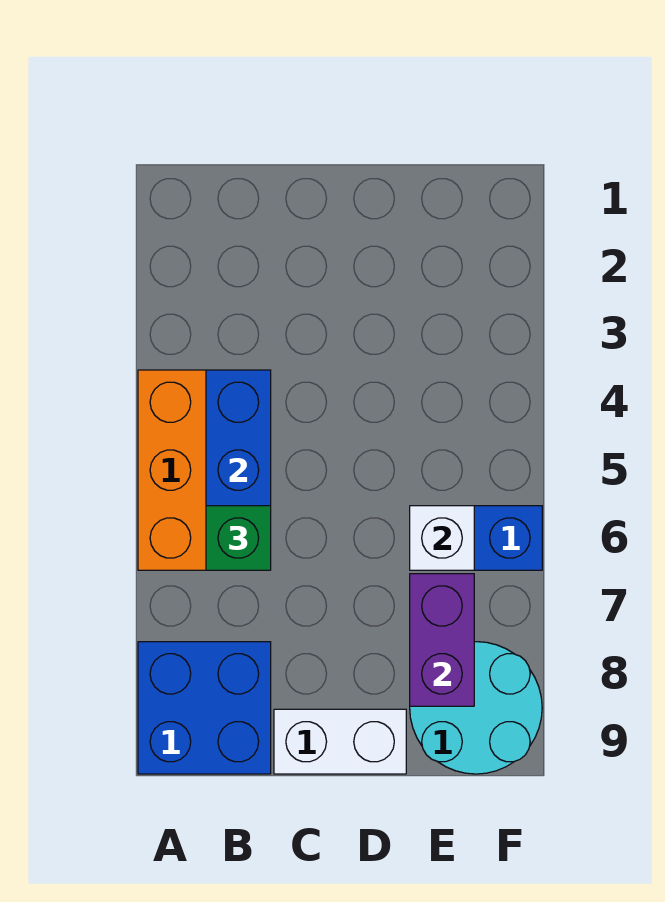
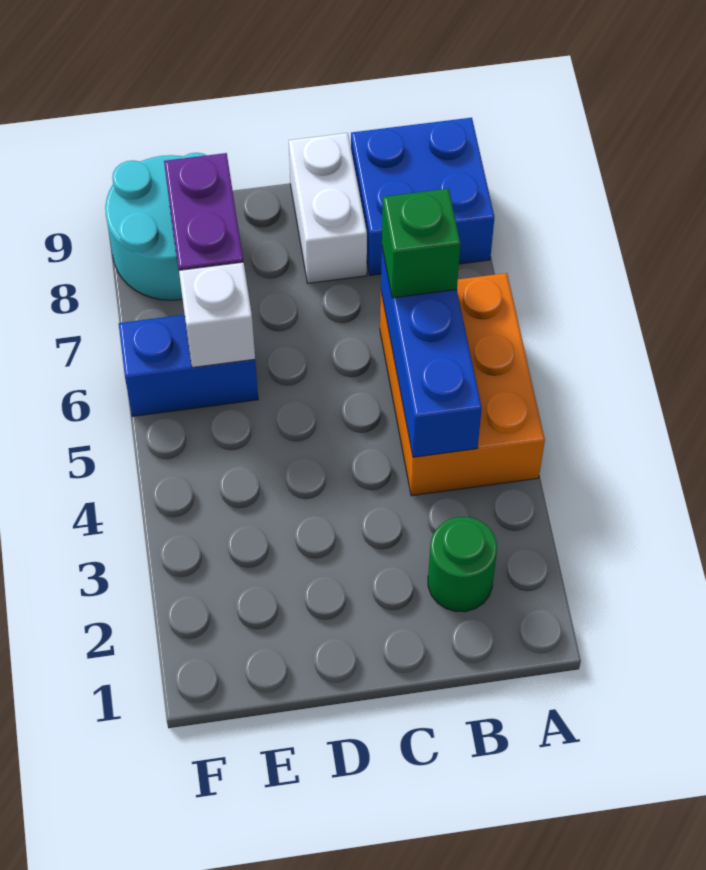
none -> green round brick B2 level 1
white brick C9:D9 level 1 -> white brick C8:C9 level 1

